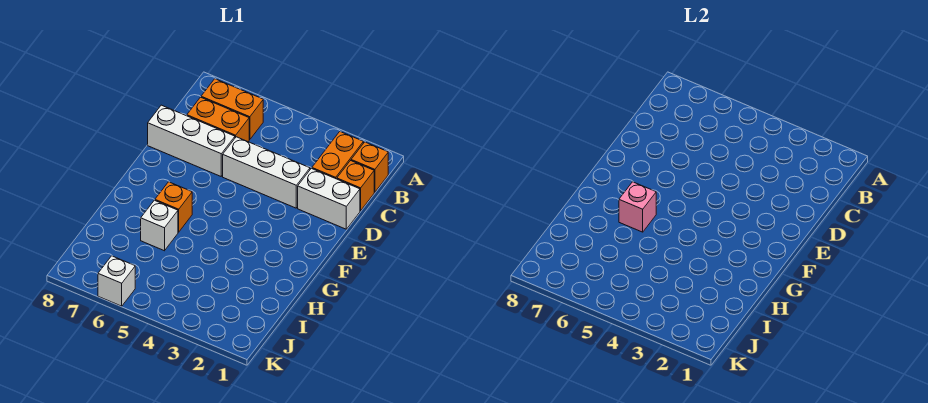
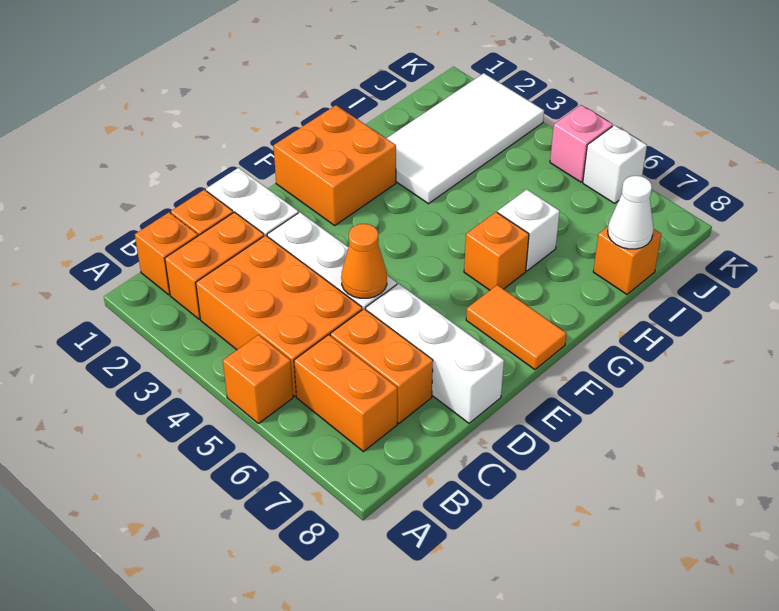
none -> orange brick A5 level 1
none -> orange brick B3:C5 level 1
none -> orange cone D5 level 2
none -> orange brick F1:G2 level 1
none -> orange tile F7:F8 level 1
pink brick G6 level 2 -> pink brick K5 level 1
none -> white tile H2:K3 level 1
none -> orange brick I8 level 1
none -> white cone I8 level 2

